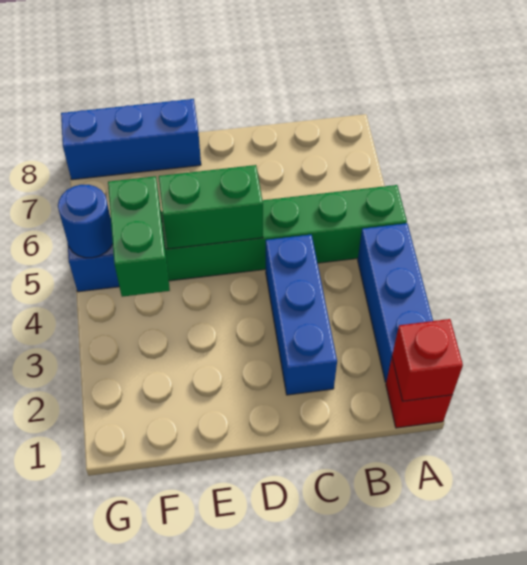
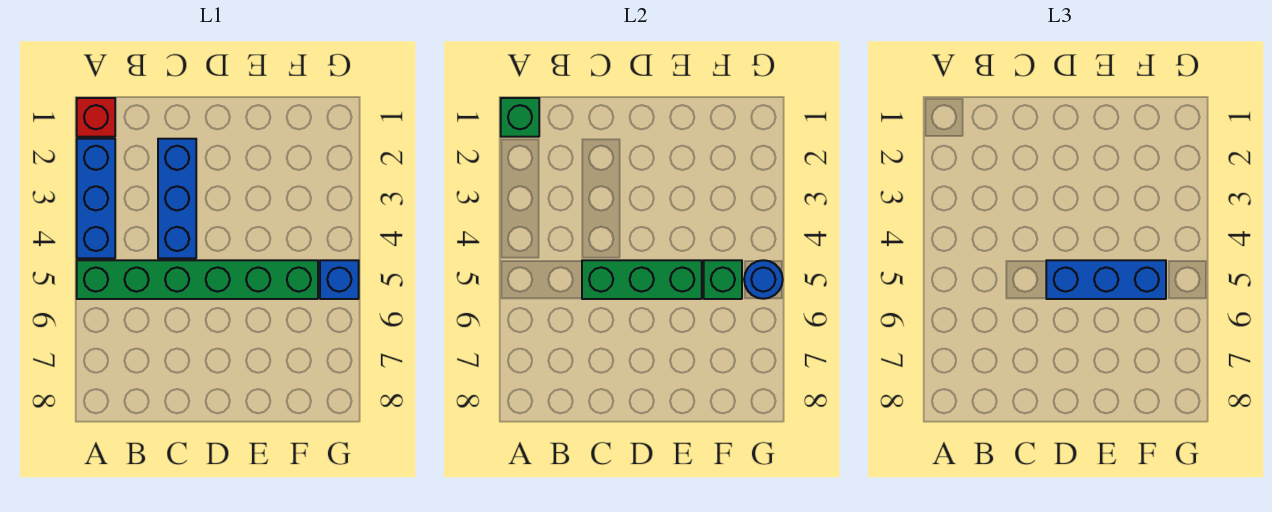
red brick A1 level 2 -> green brick A1 level 2
green brick D5:E5 level 2 -> green brick C5:E5 level 2
blue brick E8:G8 level 1 -> blue brick D5:F5 level 3
green brick F4:F5 level 2 -> green brick F5 level 2

